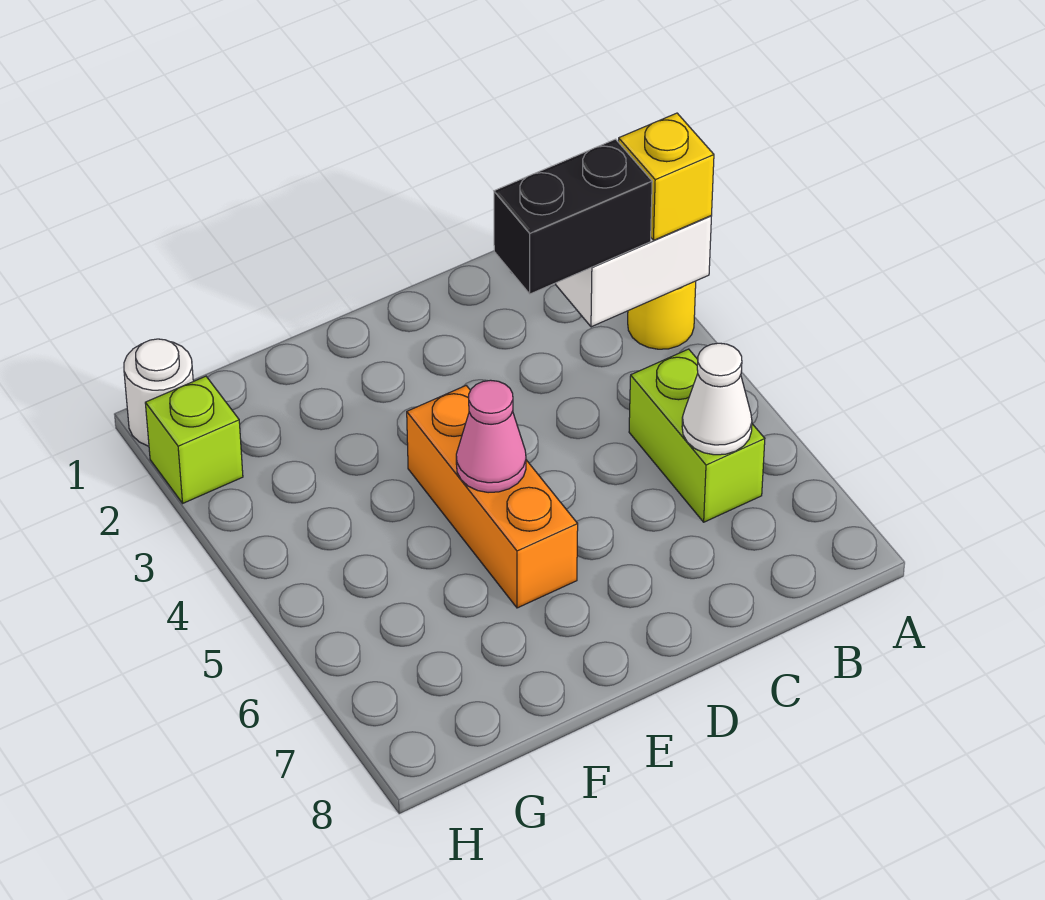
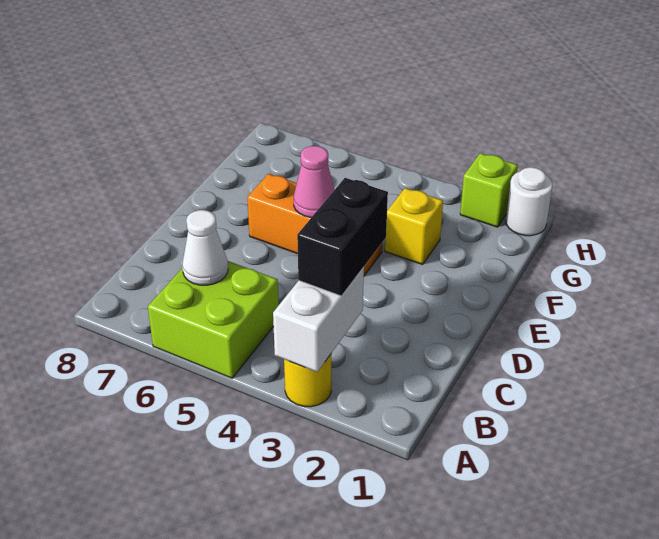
yellow brick A3 level 3 -> yellow brick F3 level 1
lime brick B5:B6 level 1 -> lime brick A5:B6 level 1

